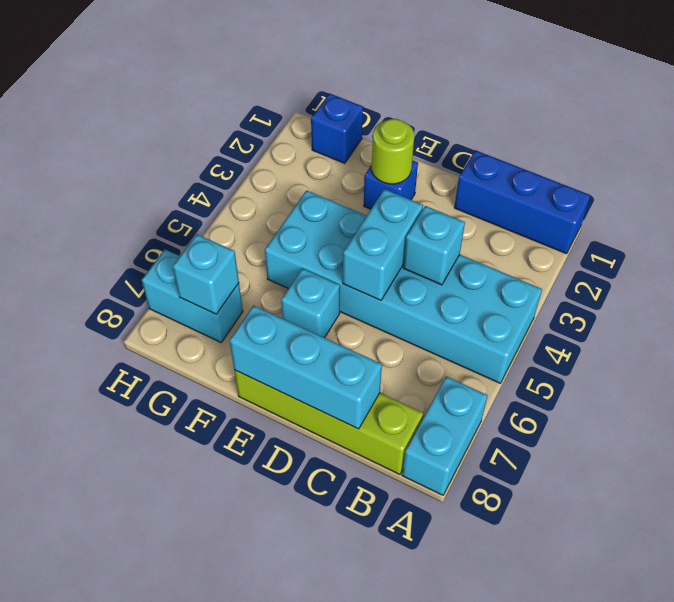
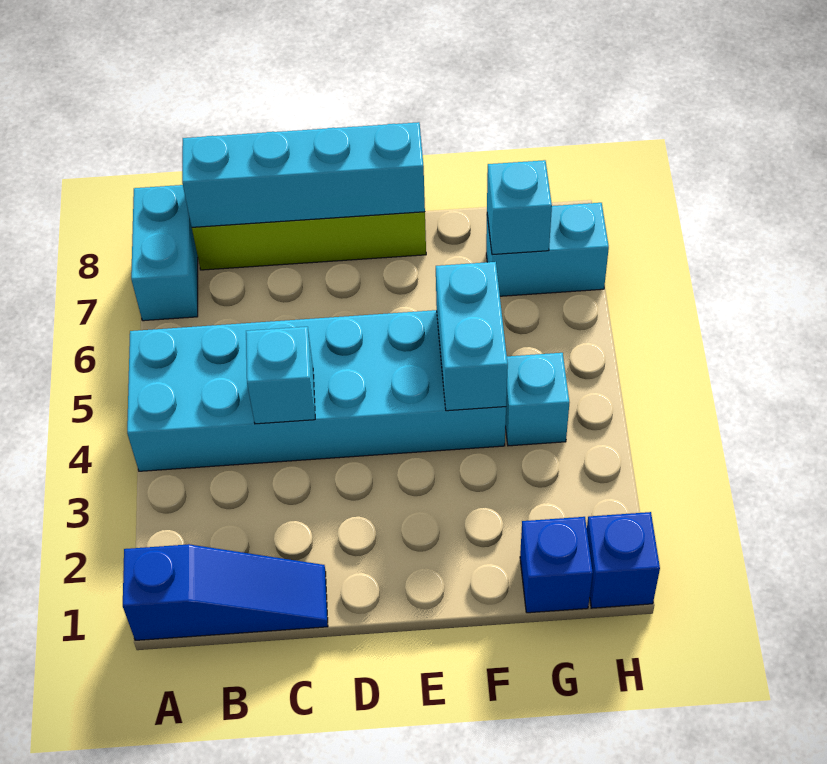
blue brick A1:C1 level 1 -> blue slope A1:C1 level 1 top A
cyan brick C8:E8 level 2 -> cyan brick B8:E8 level 2
cyan brick D4:D5 level 2 -> cyan brick F4:F5 level 2
blue brick E2 level 1 -> blue brick H1 level 1
lime round brick E2 level 2 -> none
cyan brick E6 level 1 -> cyan brick G4 level 1

